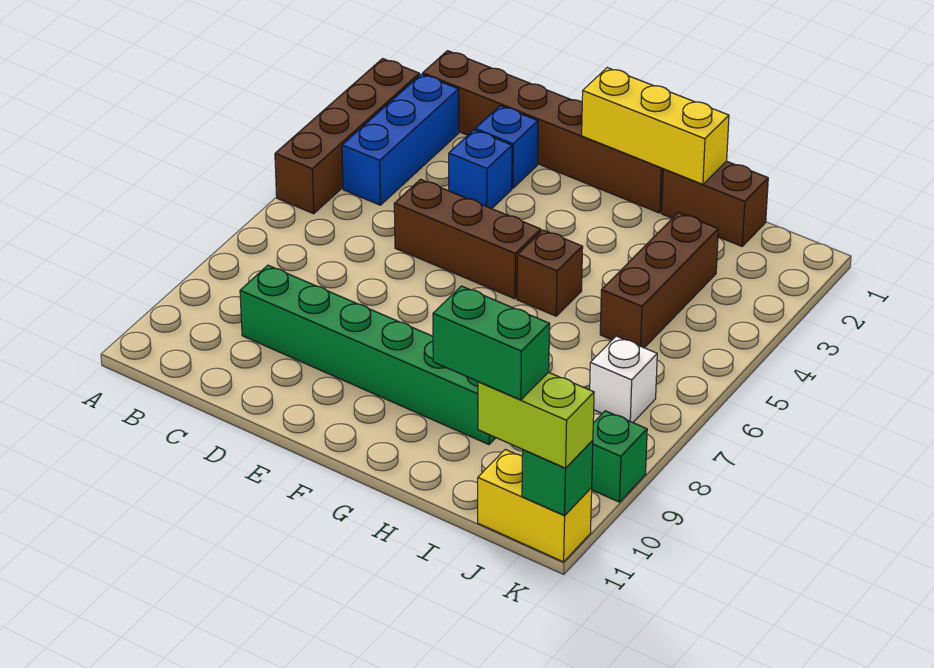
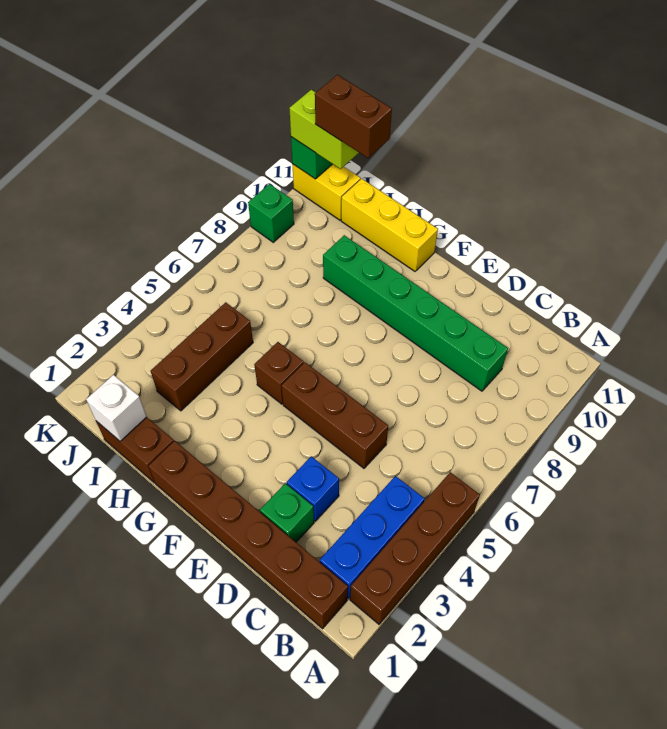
blue brick D2 level 1 -> green brick D2 level 1
yellow brick F1:H1 level 2 -> yellow brick G11:I11 level 1
green brick I11:J11 level 4 -> brown brick I11:J11 level 4
white brick J7 level 1 -> white brick I1 level 2

